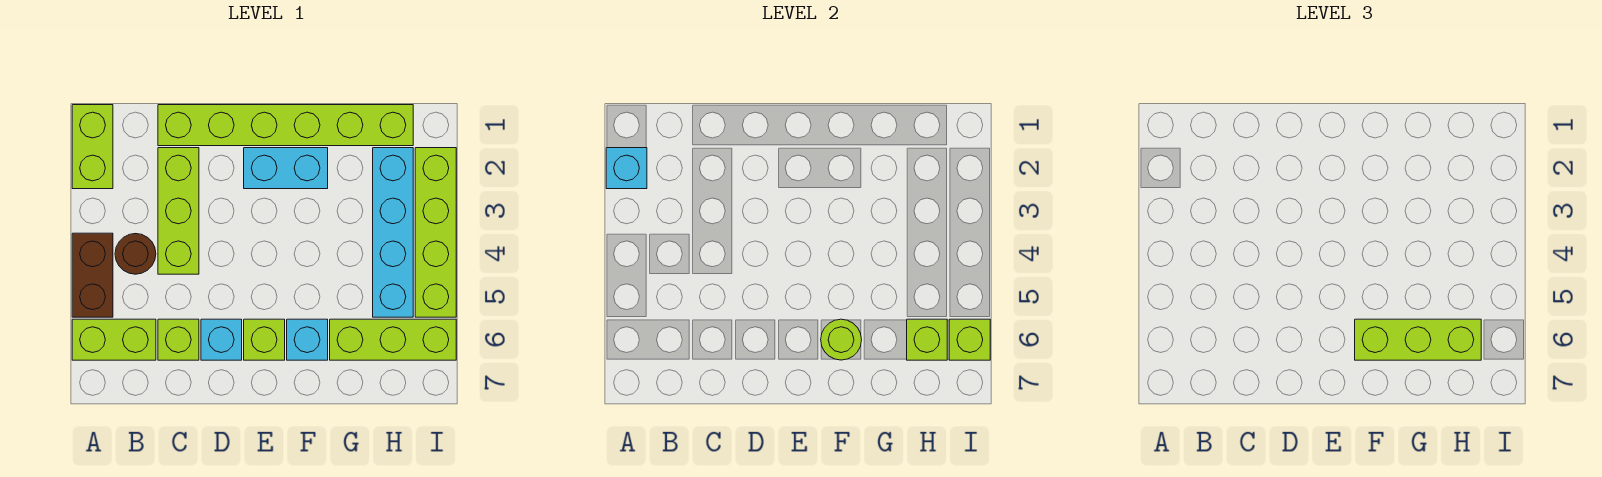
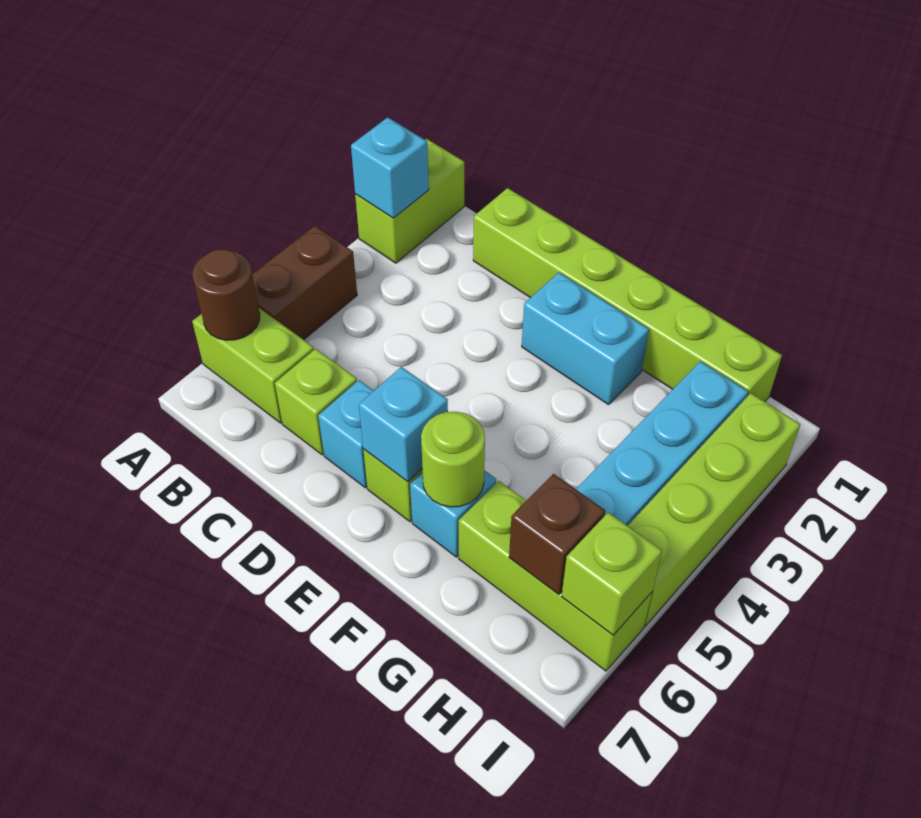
brown round brick B4 level 1 -> brown round brick A6 level 2
lime brick C2:C4 level 1 -> none
none -> cyan brick E6 level 2
lime brick F6:H6 level 3 -> none
lime brick H6 level 2 -> brown brick H6 level 2

